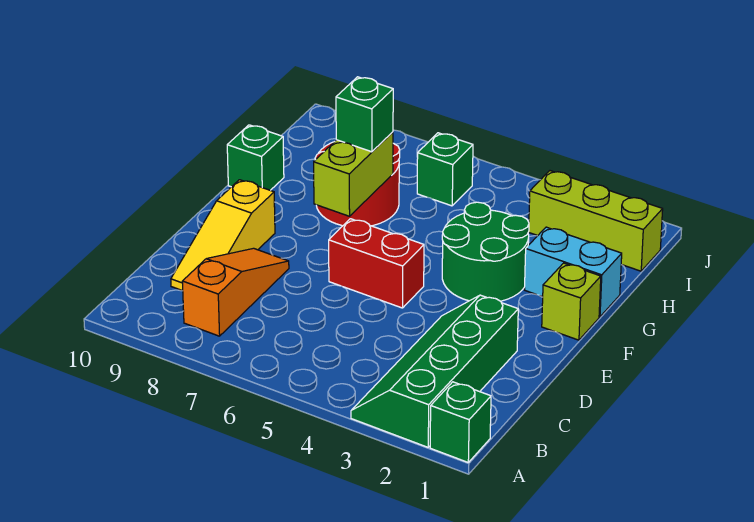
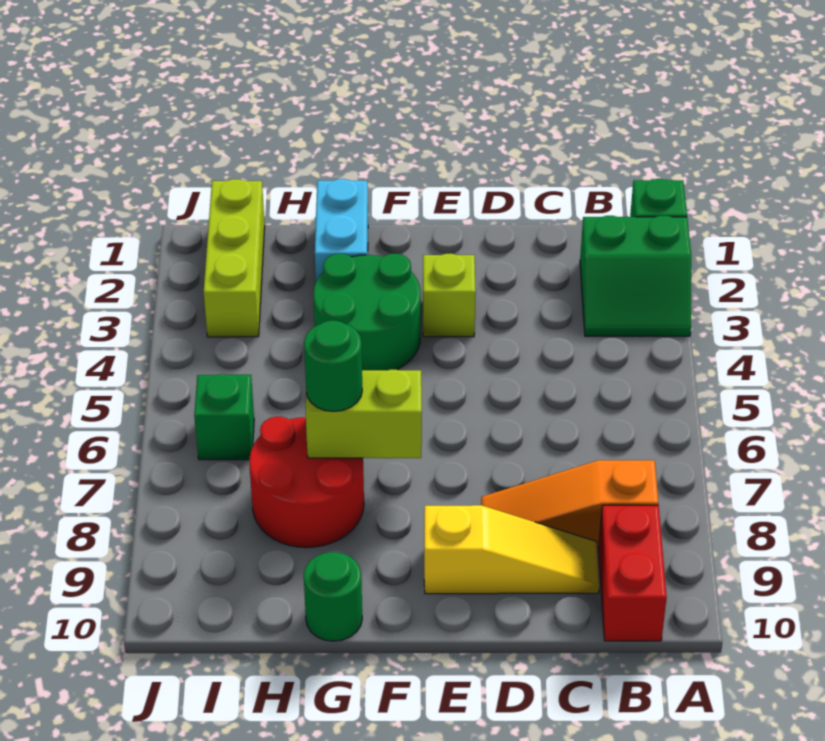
green slope A2:D3 level 1 top 2 -> green slope A2:B3 level 1 top 2
red brick E5:E6 level 1 -> red brick B9:B10 level 1
lime brick F1 level 1 -> lime brick E3 level 1
green brick G7 level 3 -> green round brick G7 level 3
green brick G10 level 1 -> green round brick G10 level 1

